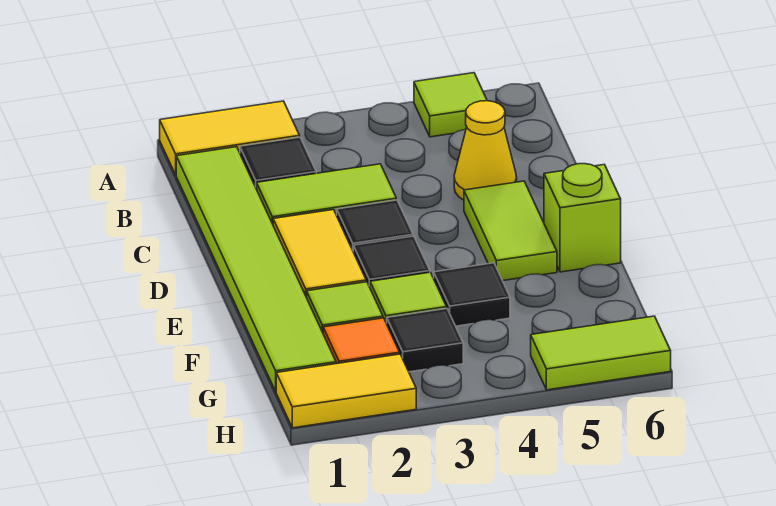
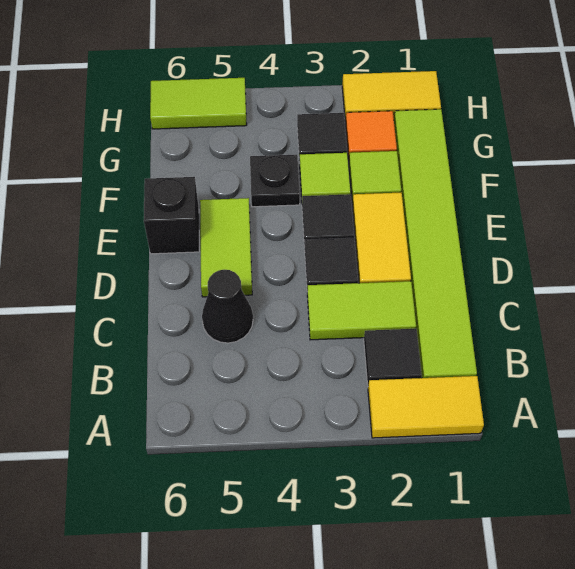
lime tile A5 level 1 -> none
yellow cone C5 level 1 -> black cone C5 level 1
lime brick E6 level 1 -> black brick E6 level 1
black tile F4 level 1 -> black plate F4 level 1

